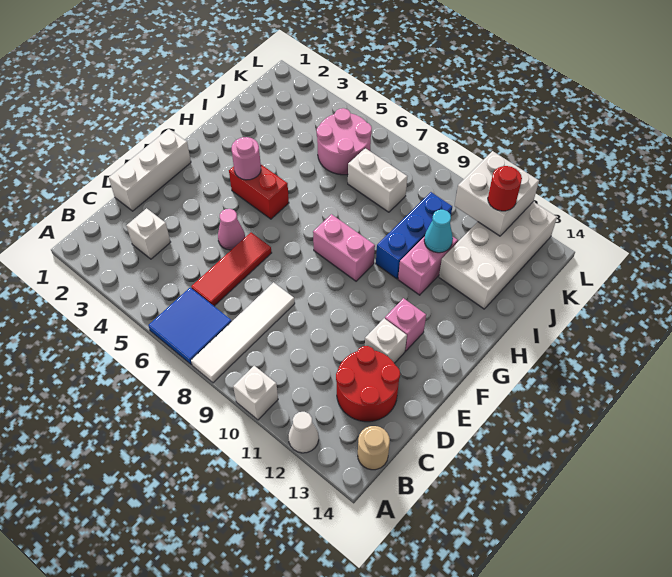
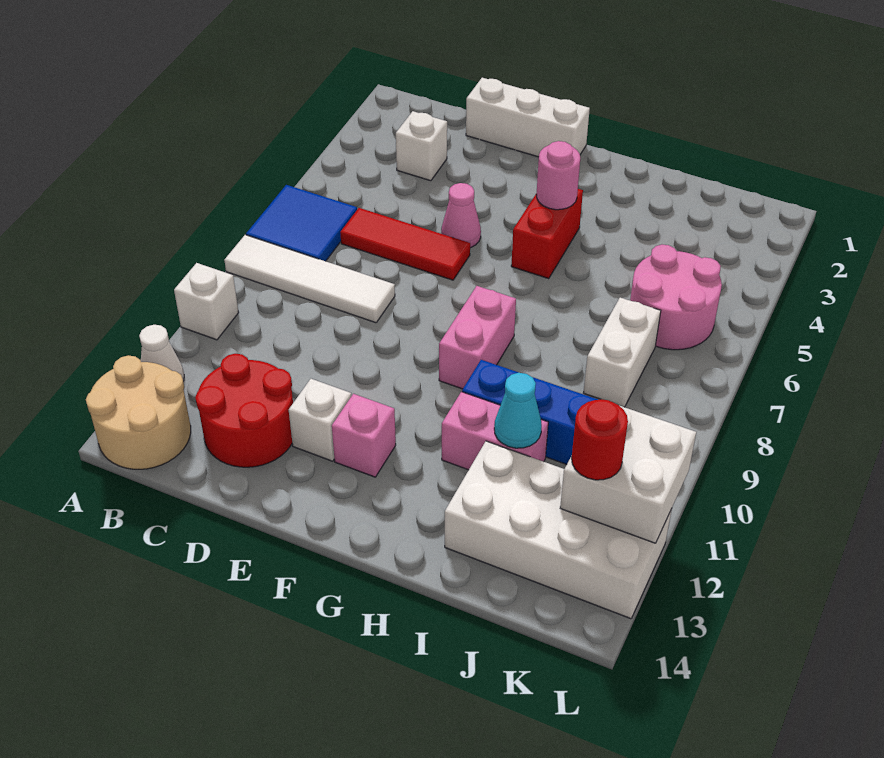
tan round brick B14 level 1 -> tan round brick A13:B14 level 1

